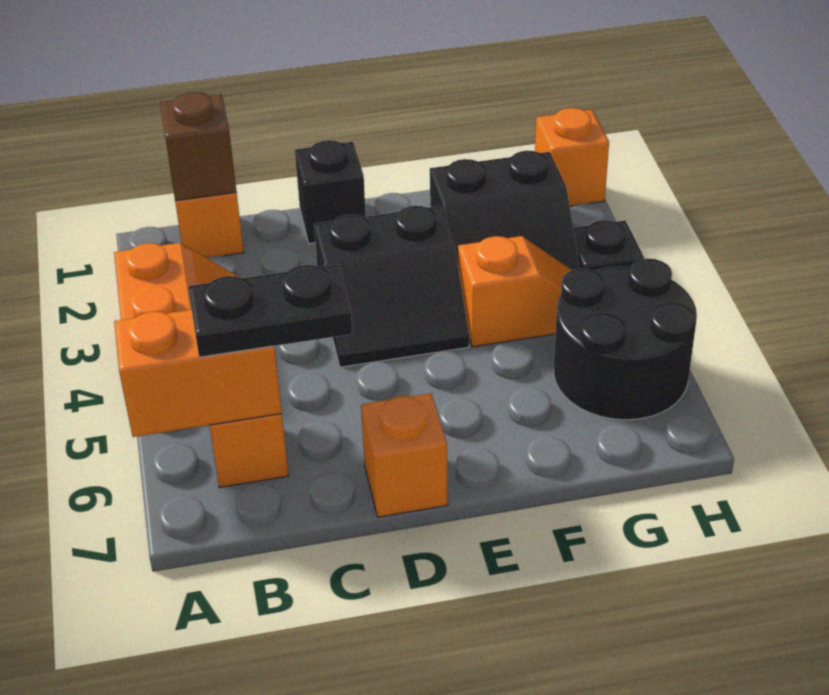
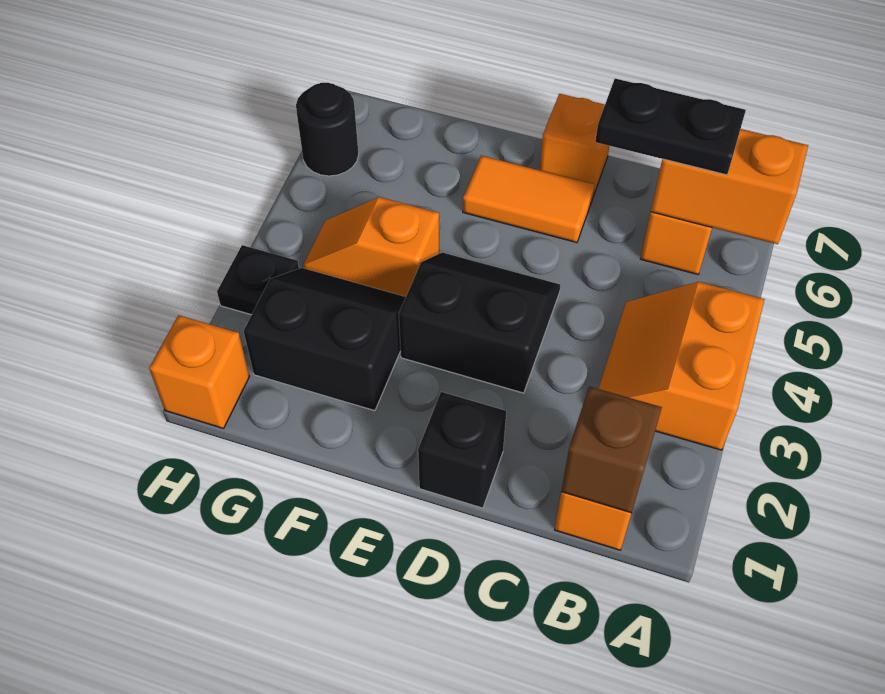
none -> orange tile D6:E6 level 1
black round brick G5:H6 level 1 -> black round brick H6 level 1

